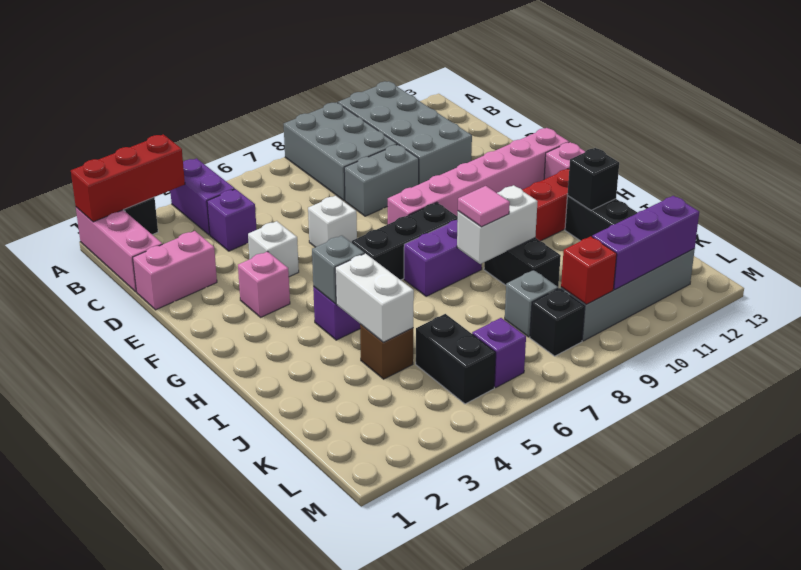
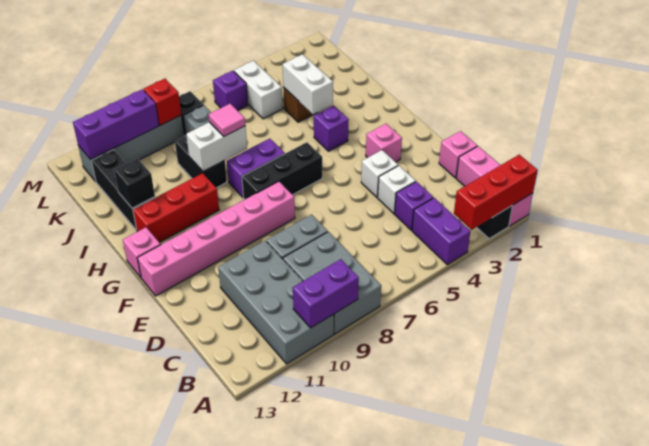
none -> purple brick A9:A10 level 2
pink brick D1:D2 level 1 -> pink brick D1 level 1
white brick E6 level 1 -> white brick D4 level 1
grey brick H4 level 2 -> none
black brick K5:L5 level 1 -> white brick K5:L5 level 1

